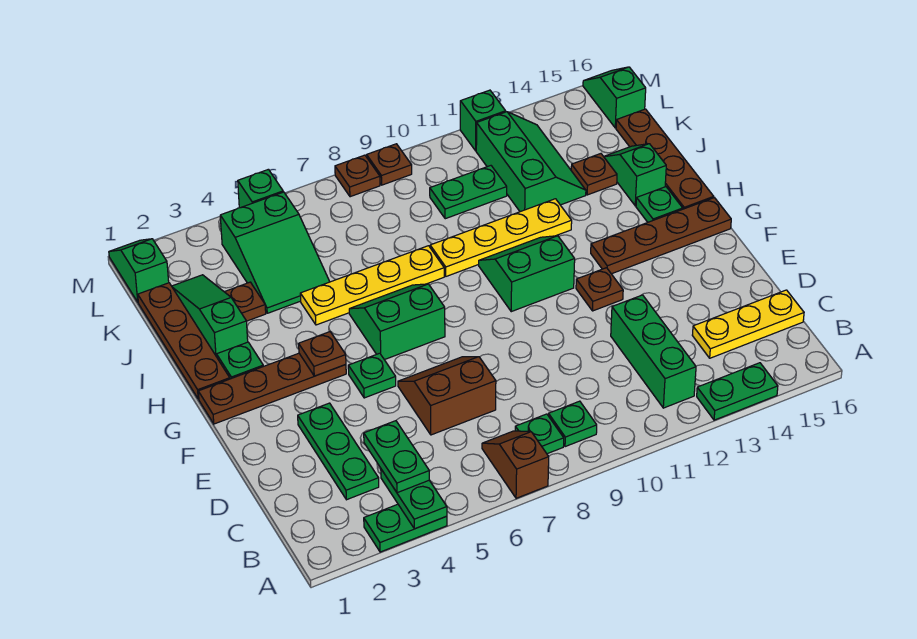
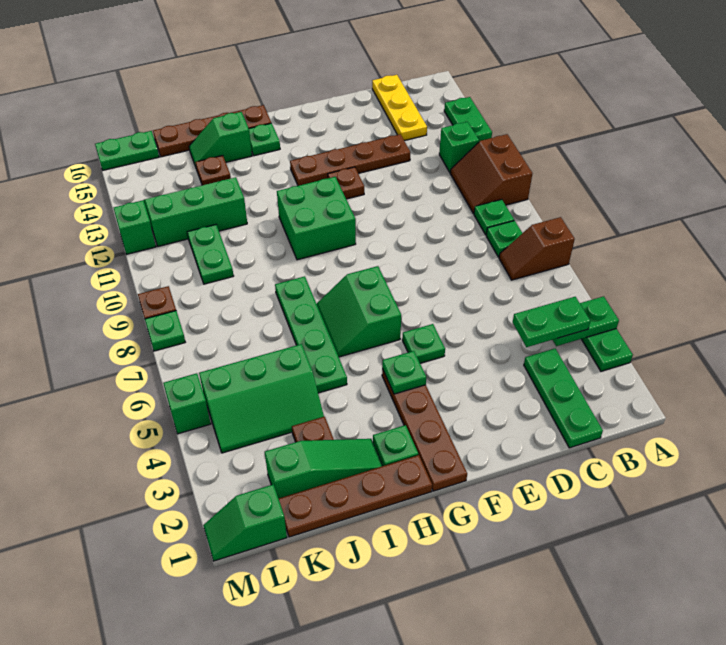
green brick B12:D12 level 1 -> green brick B12 level 1
green plate C3:E3 level 1 -> green plate C1:C3 level 1
brown slope D6:E7 level 1 top D -> brown slope A10:B11 level 1 top A
brown plate G4 level 2 -> green plate G4 level 2
green slope G10:H11 level 1 top G -> green brick G10:H11 level 1
brown plate G13:G16 level 1 -> brown plate D13:G13 level 1
green slope I2:K2 level 1 top I -> green slope I2:K2 level 1 top K
yellow plate I5:I8 level 1 -> green plate I5:I8 level 1
yellow plate I9:I12 level 1 -> none
green slope J4:L5 level 1 top L -> green slope J4:L5 level 1 top 5
green slope L16:M16 level 1 top L -> green plate L16:M16 level 1
brown plate M8 level 1 -> green plate M8 level 1

